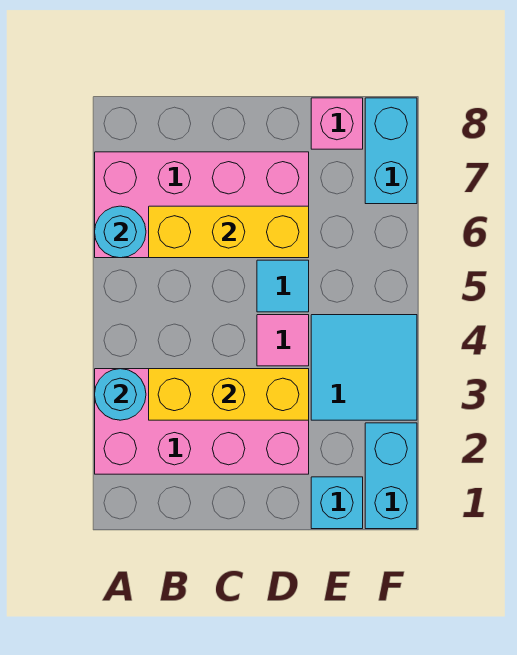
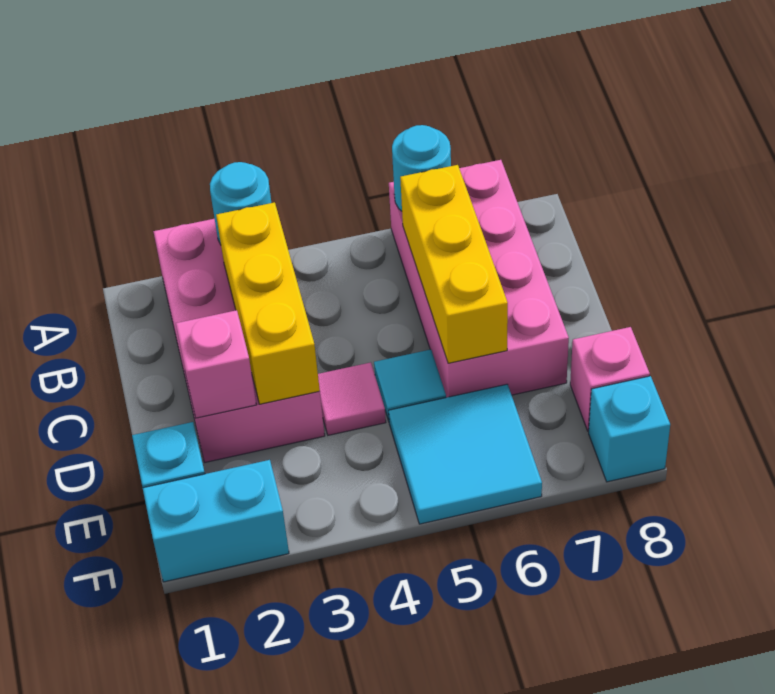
none -> pink brick D2 level 2
cyan tile E3:F4 level 1 -> cyan tile E5:F6 level 1
cyan brick F7:F8 level 1 -> cyan brick F8 level 1

